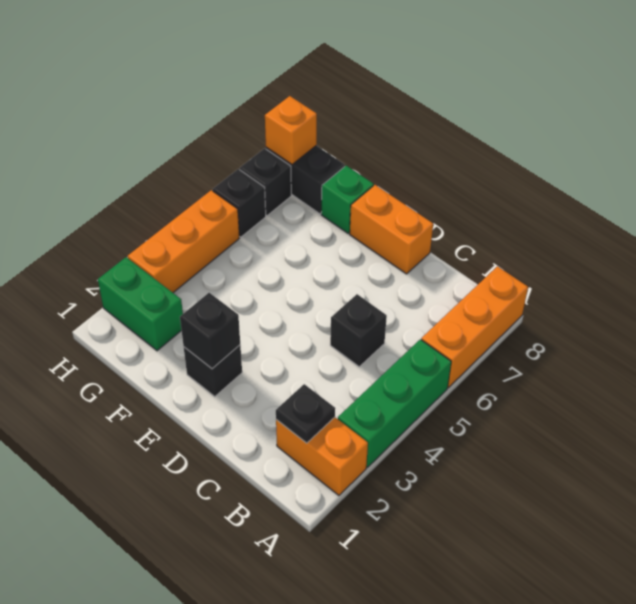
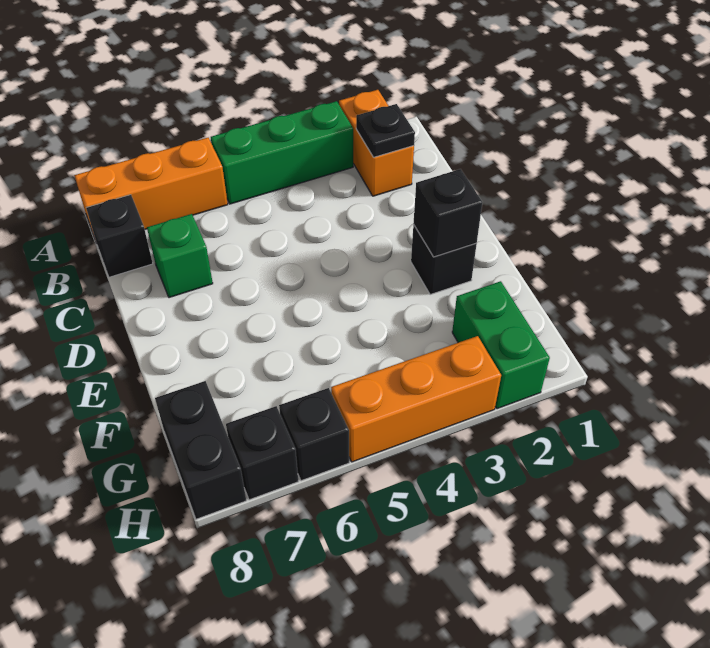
black brick C5 level 1 -> black brick B8 level 1
orange brick D8:E8 level 1 -> none
green brick F8 level 1 -> green brick C7 level 1
orange brick H8 level 2 -> none

